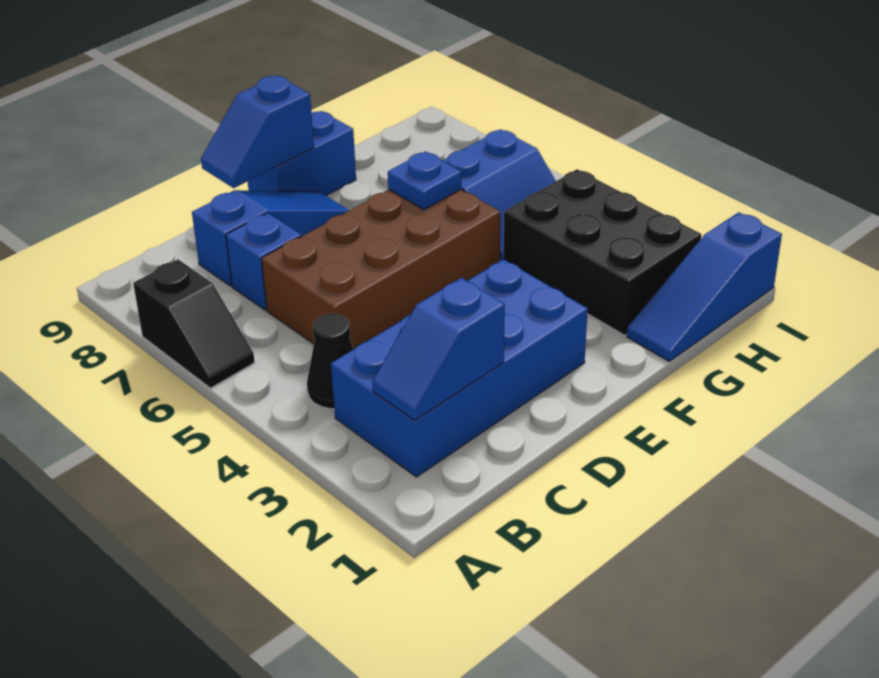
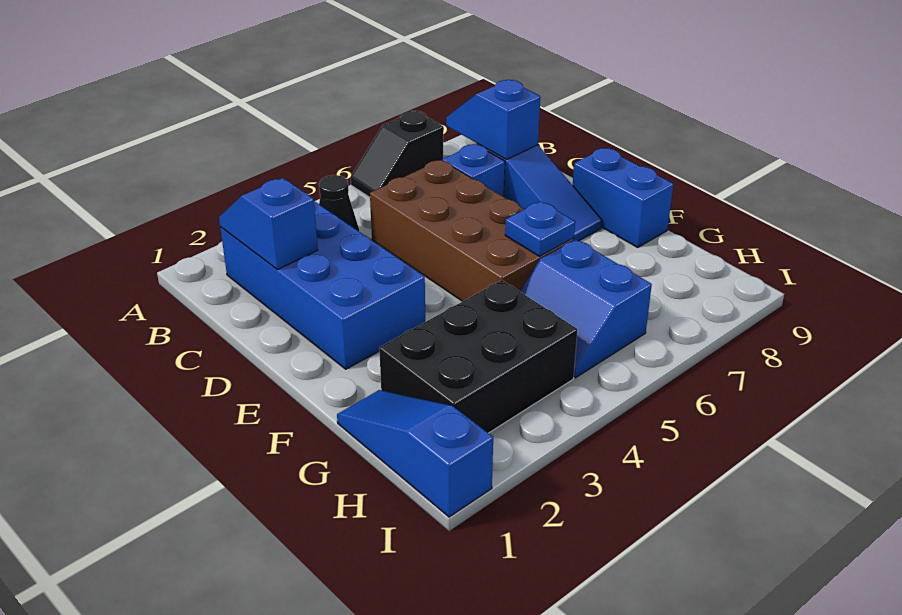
blue slope D9:E9 level 2 top E -> blue slope B8:C8 level 2 top C

